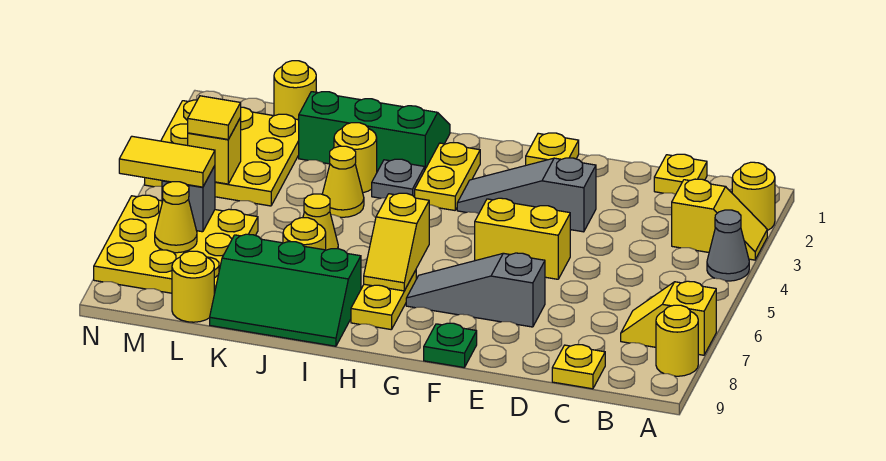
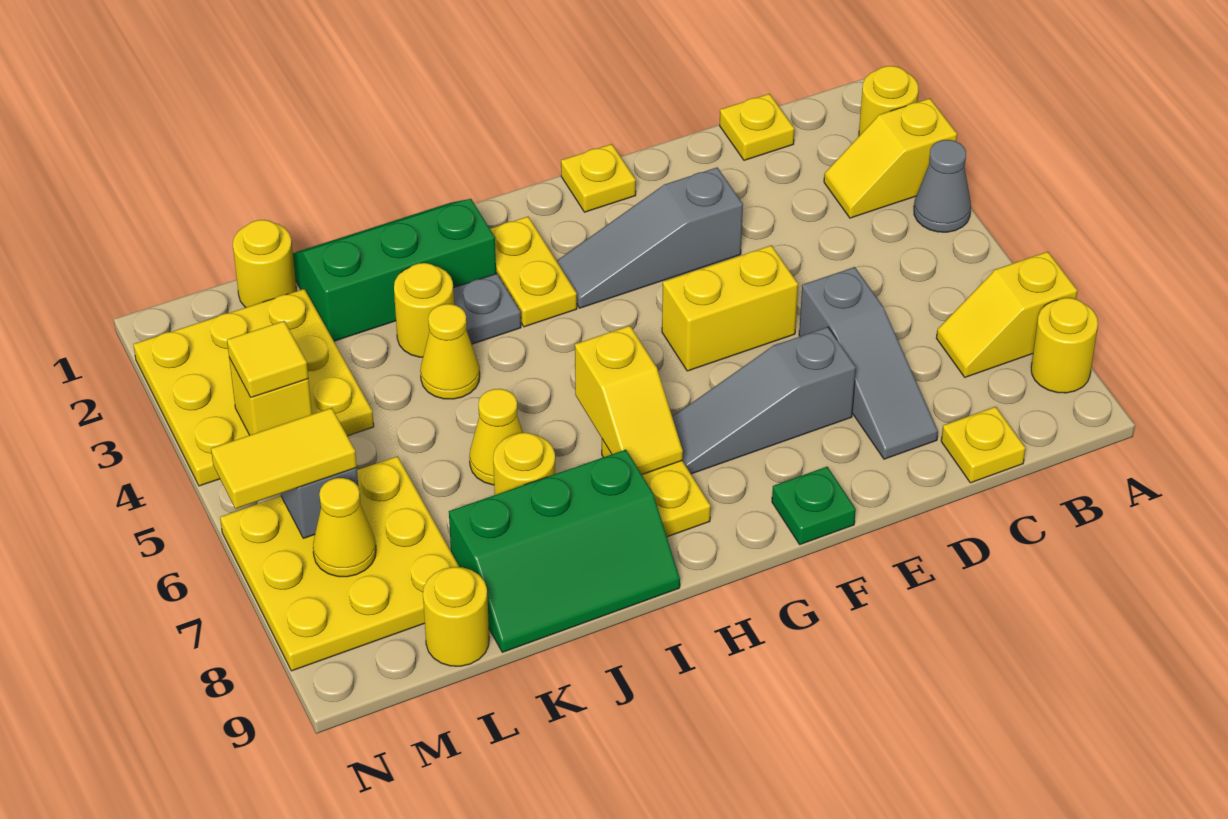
yellow slope A3:B3 level 1 top B -> yellow slope A3:B3 level 1 top A
none -> grey slope D6:D8 level 1 top 6

